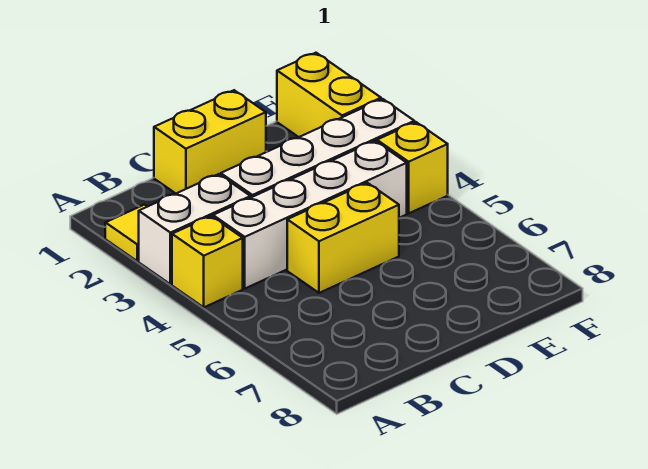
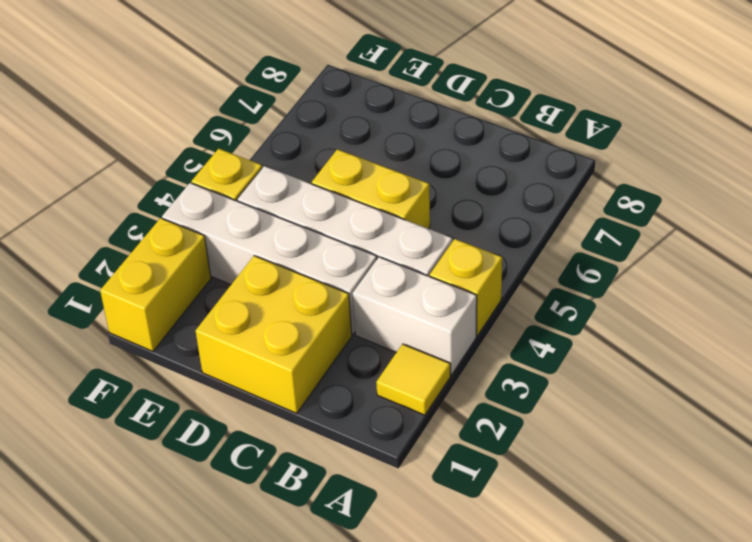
yellow brick C1:D1 level 1 -> yellow brick C1:D2 level 1

